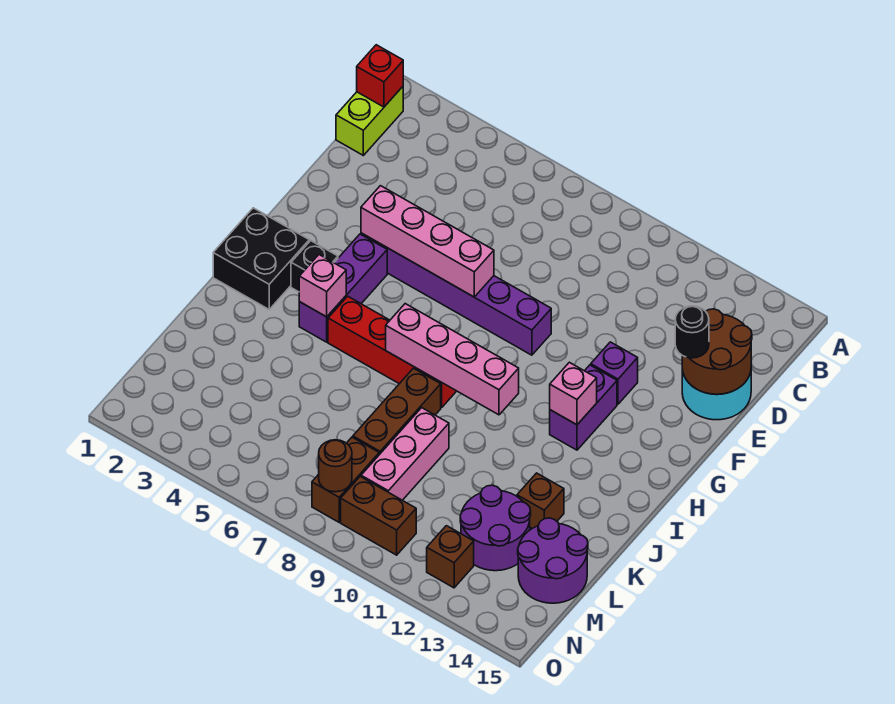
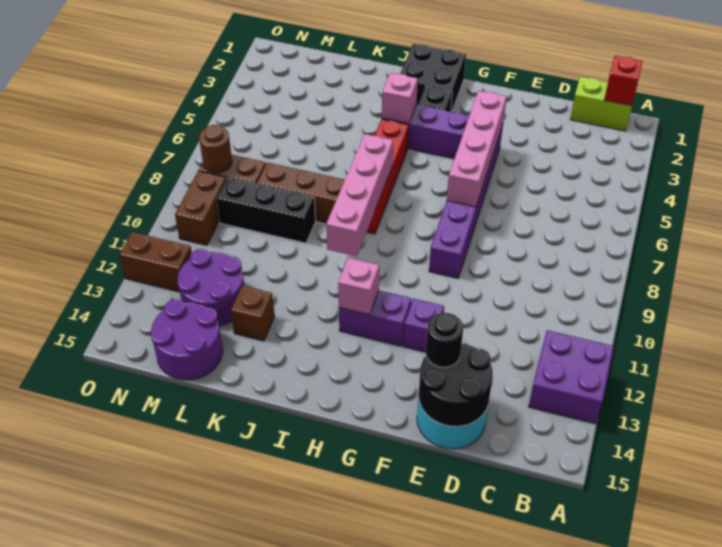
none -> purple brick A12:B13 level 1
brown round brick D14:E15 level 2 -> black round brick D14:E15 level 2
pink brick K9:M9 level 1 -> black brick K9:M9 level 1
brown brick N12 level 1 -> brown brick N12:O12 level 1

